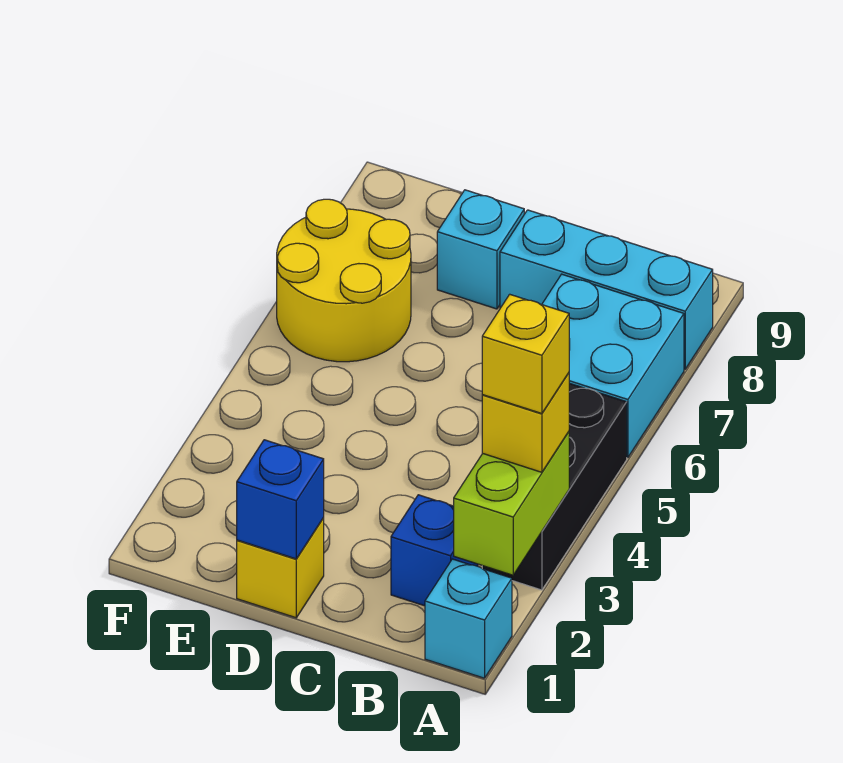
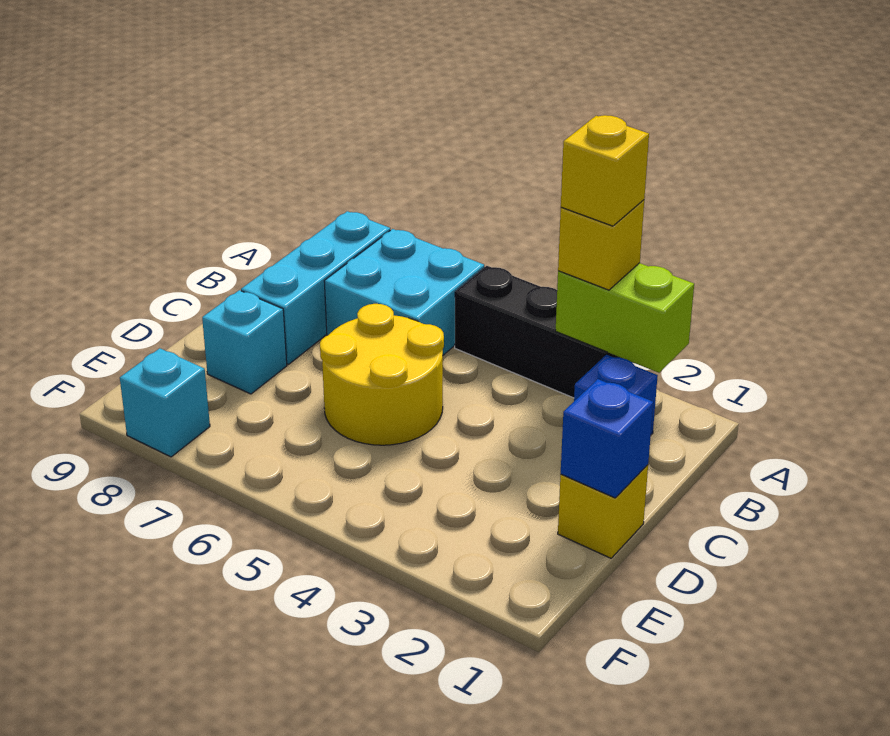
cyan brick A1 level 1 -> cyan brick F8 level 1
yellow round brick E6:F7 level 1 -> yellow round brick C5:D6 level 1

